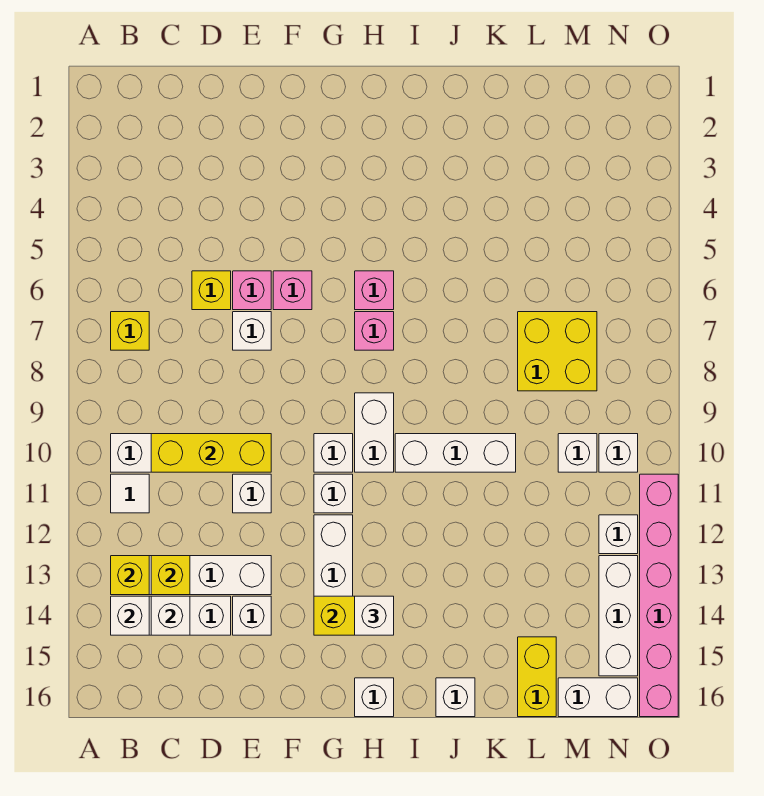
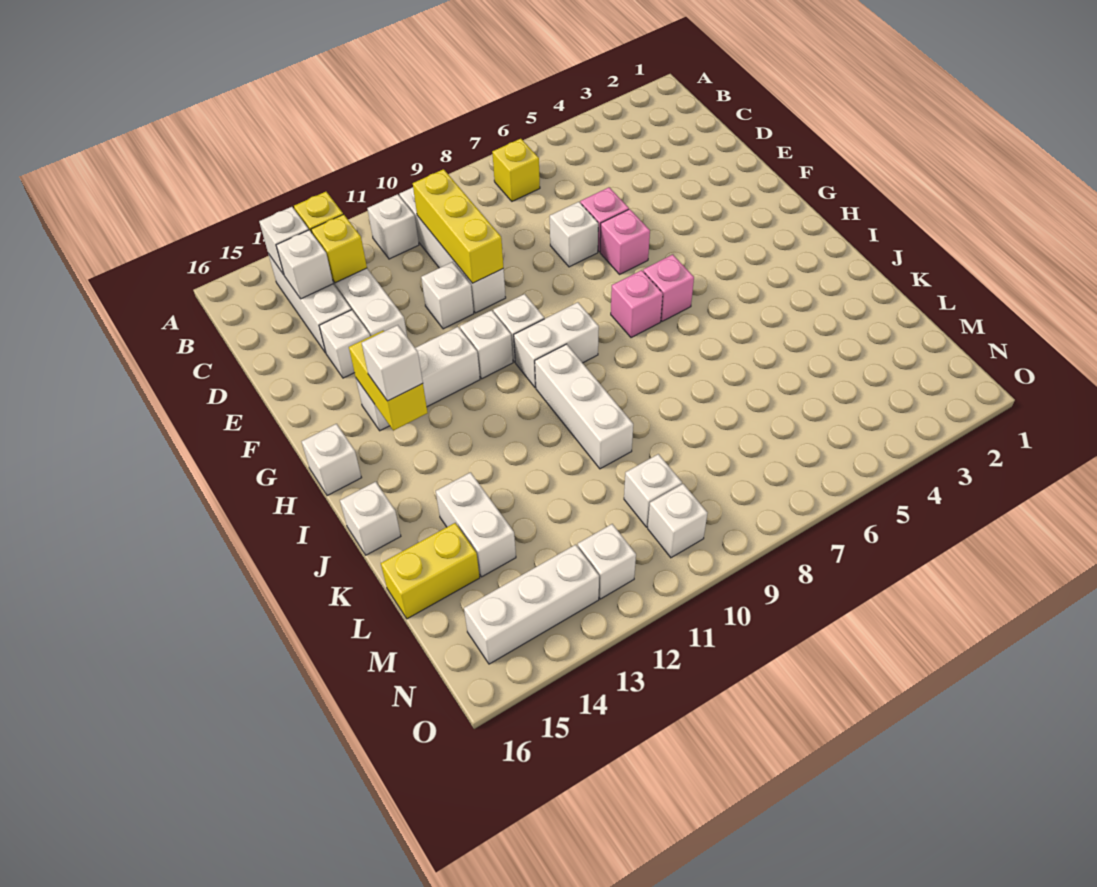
white tile B11 level 1 -> white brick B11 level 1
yellow brick D6 level 1 -> none
yellow brick L7:M8 level 1 -> none
white brick M16:N16 level 1 -> white brick K14:L14 level 1
pink brick O11:O16 level 1 -> none

